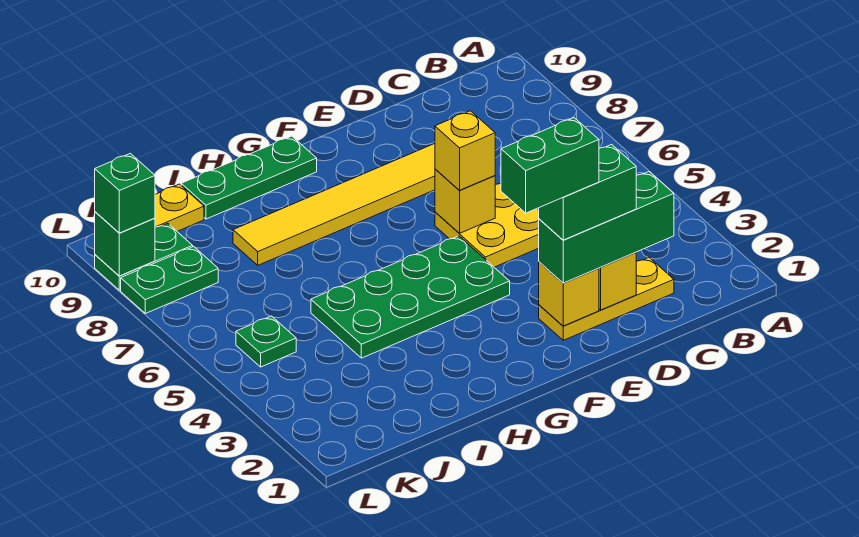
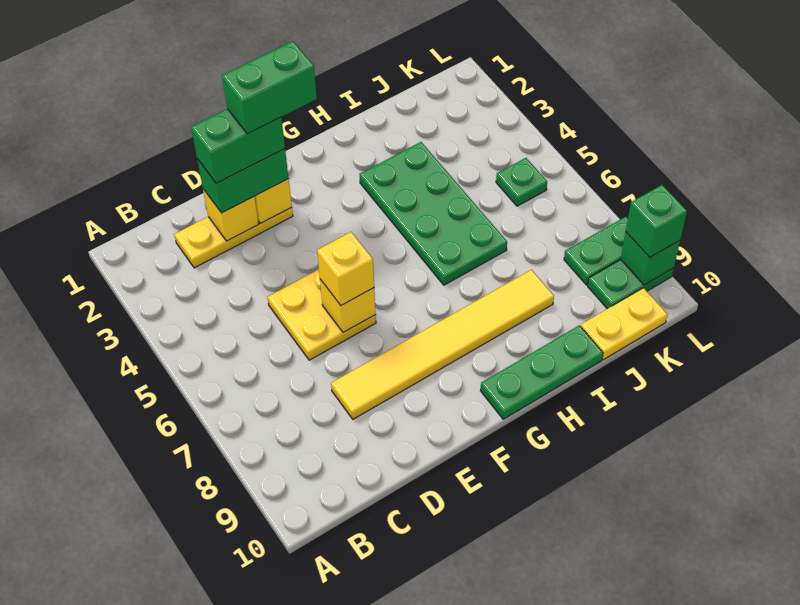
green brick C2:E2 level 3 -> green brick D2:E2 level 3
green plate F4:I5 level 1 -> green plate H3:I6 level 1

